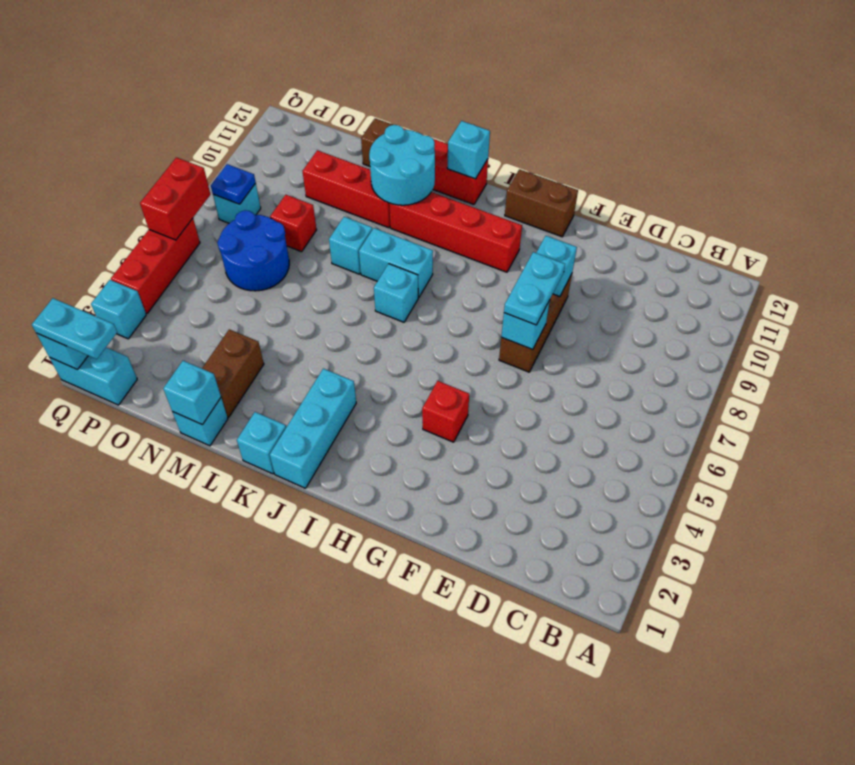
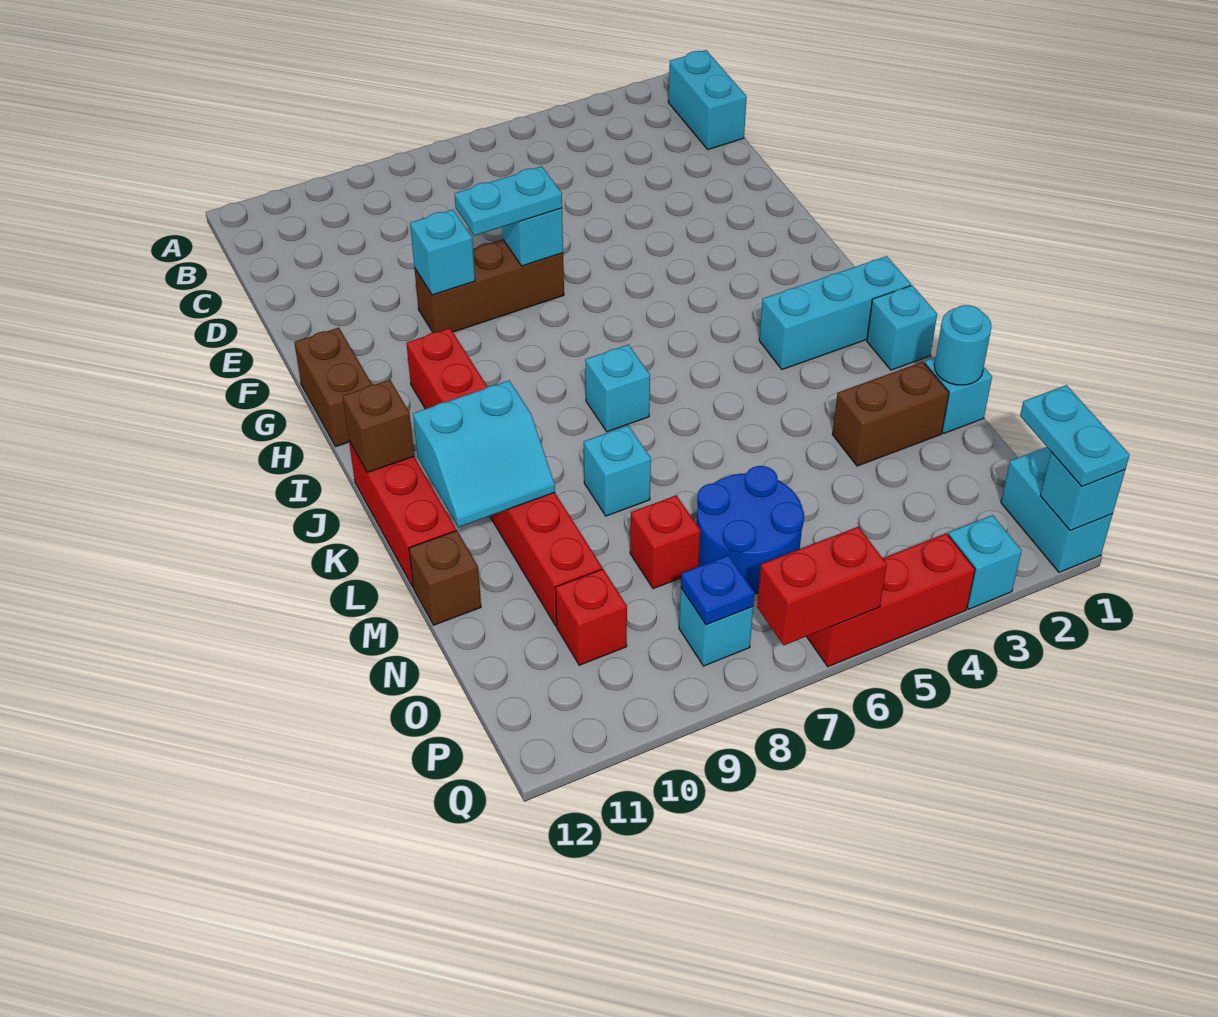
red brick G4 level 1 -> red brick O10 level 1
cyan brick J8:K8 level 1 -> cyan brick B1:C1 level 1
cyan brick J12 level 2 -> brown brick J12 level 2
cyan round brick K10:L11 level 2 -> cyan slope K10:L11 level 2 top K
cyan brick M1 level 2 -> cyan round brick M1 level 2

